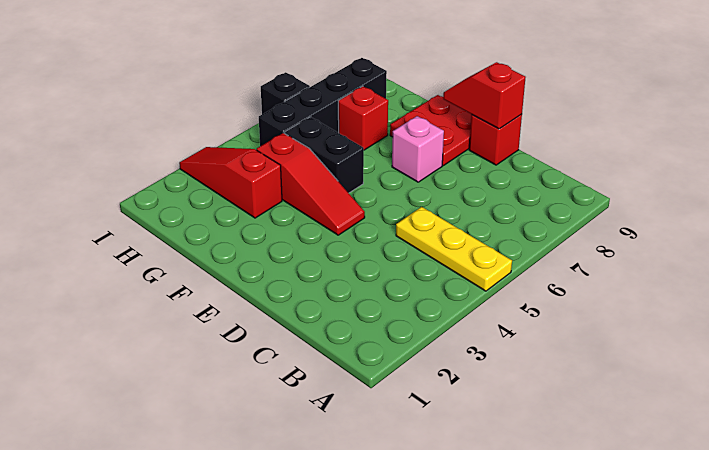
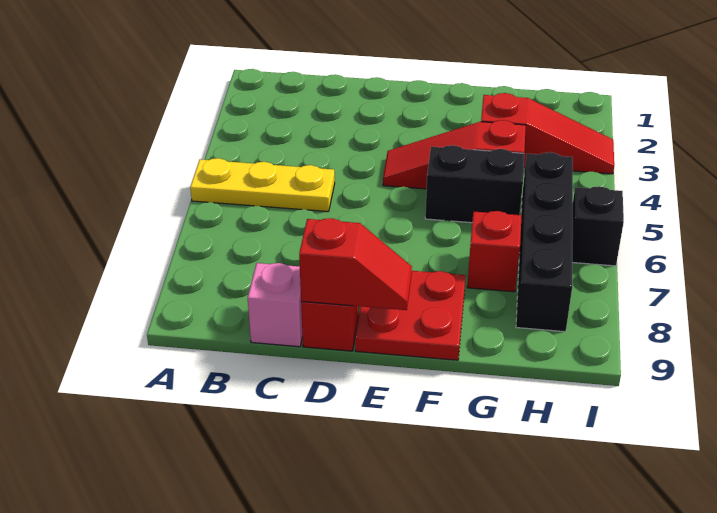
pink brick E7 level 1 -> pink brick C9 level 1

